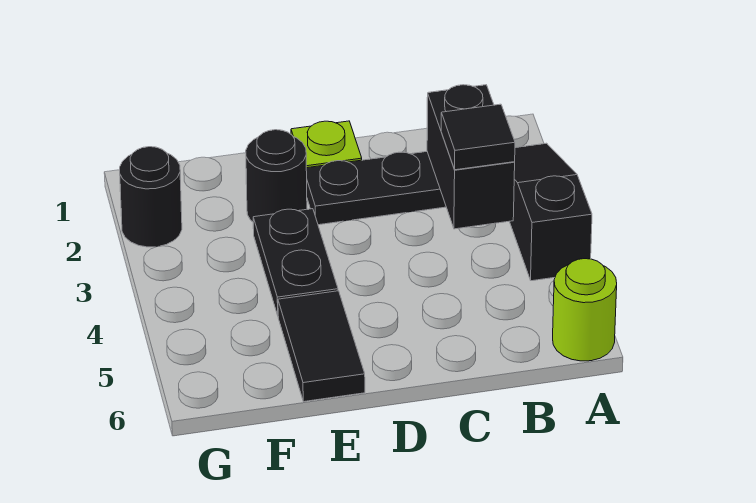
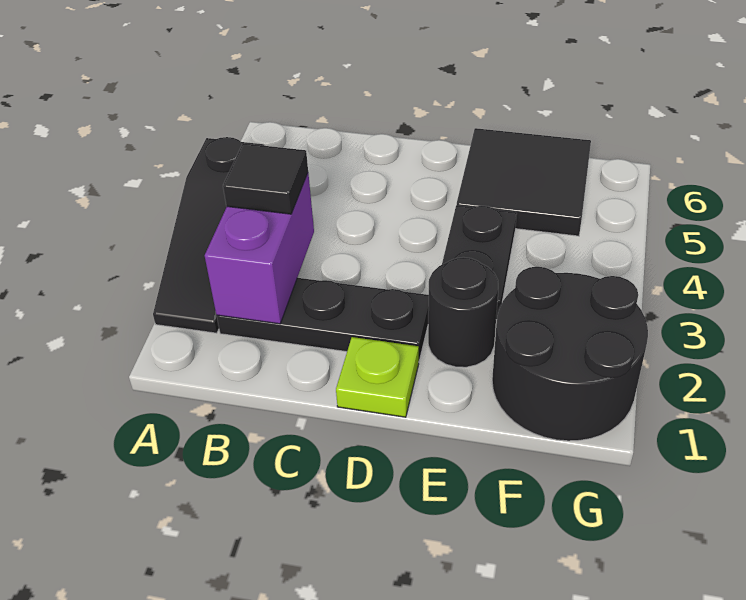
lime round brick A6 level 1 -> none
black brick B2:B3 level 2 -> purple brick B2:B3 level 2
black tile E5:E6 level 1 -> black tile E5:F6 level 1
black round brick G2 level 1 -> black round brick F1:G2 level 1

